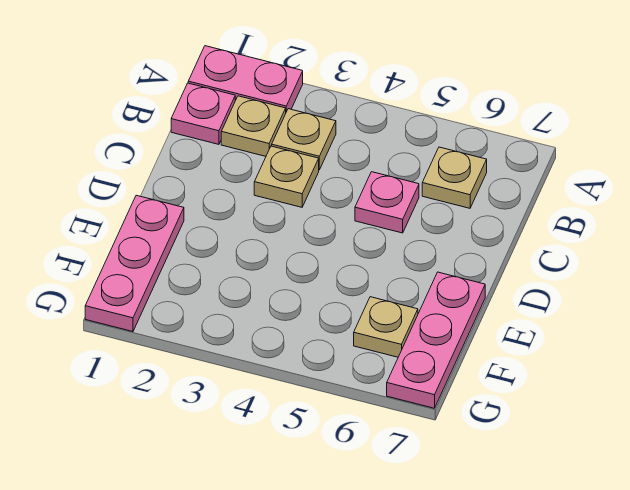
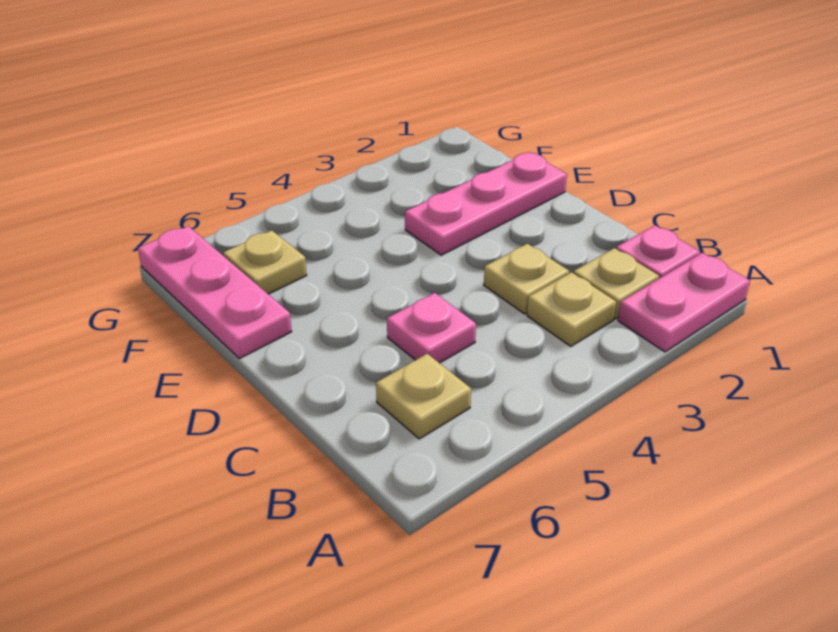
pink plate E1:G1 level 1 -> pink plate E1:E3 level 1

